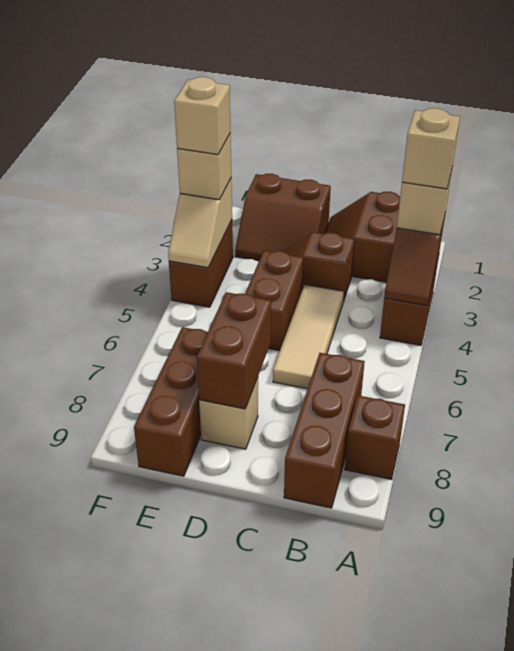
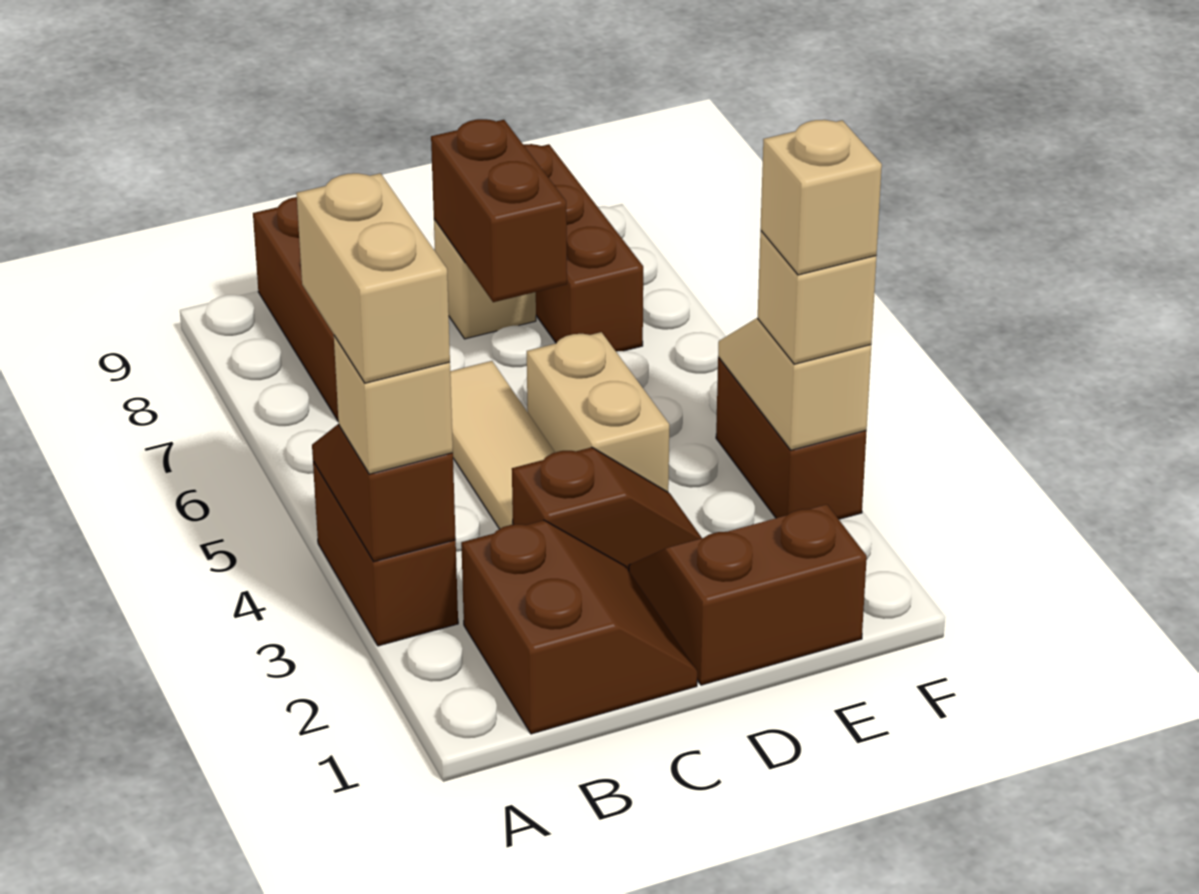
tan brick A3 level 4 -> tan brick A3:A4 level 4
brown brick A8 level 1 -> none
brown brick D4:D5 level 1 -> tan brick D4:D5 level 1

